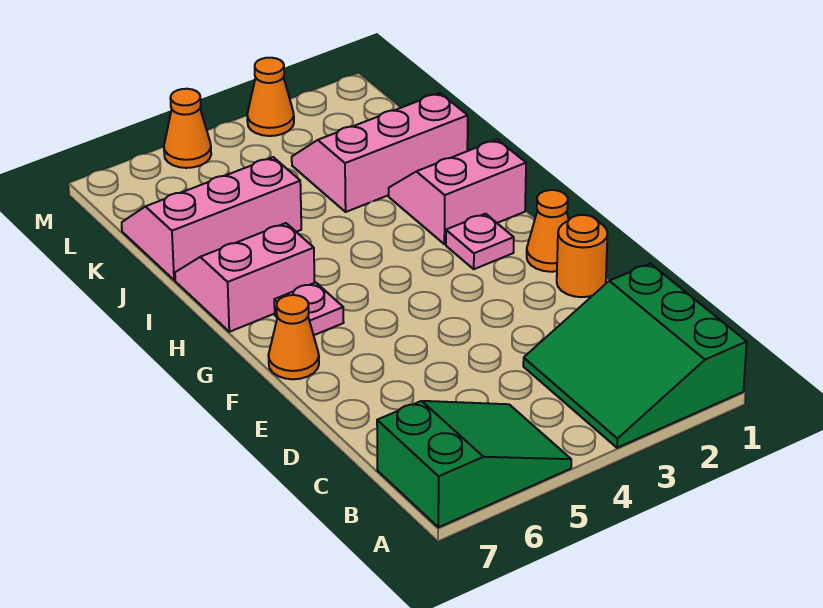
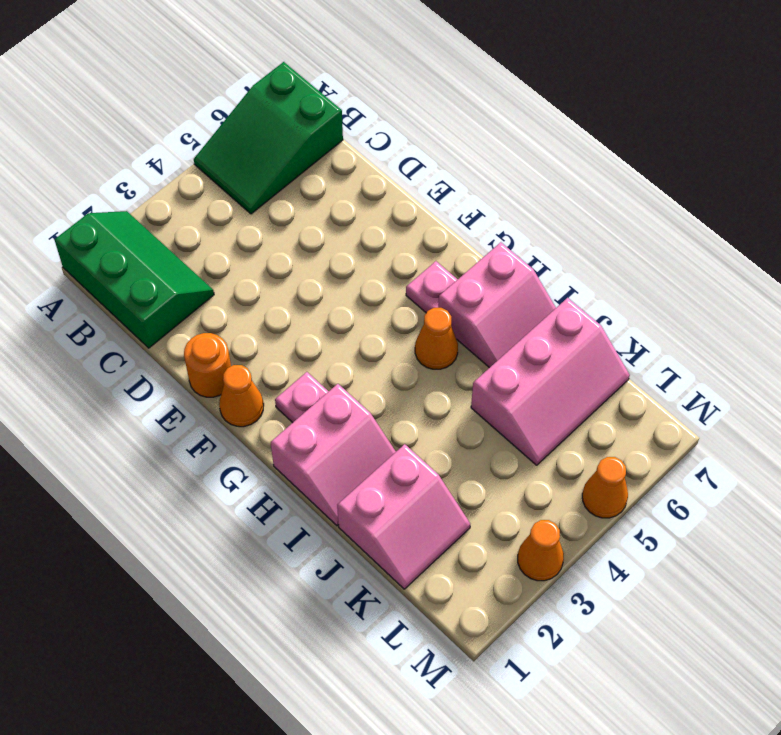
green slope A1:C3 level 1 top 1 -> green slope A1:C2 level 1 top 1
orange cone F7 level 1 -> orange cone H5 level 1
pink slope J1:K3 level 1 top J -> pink slope J1:K2 level 1 top J

